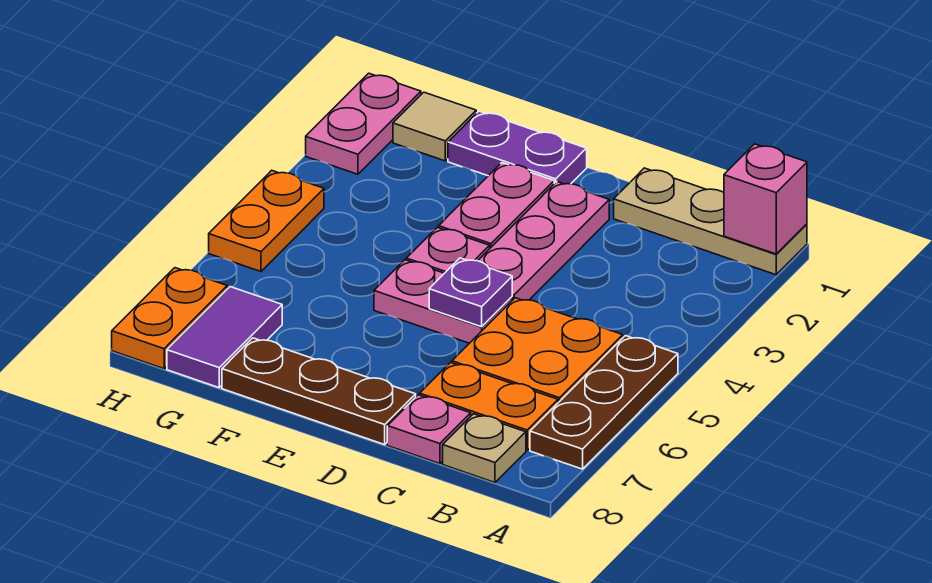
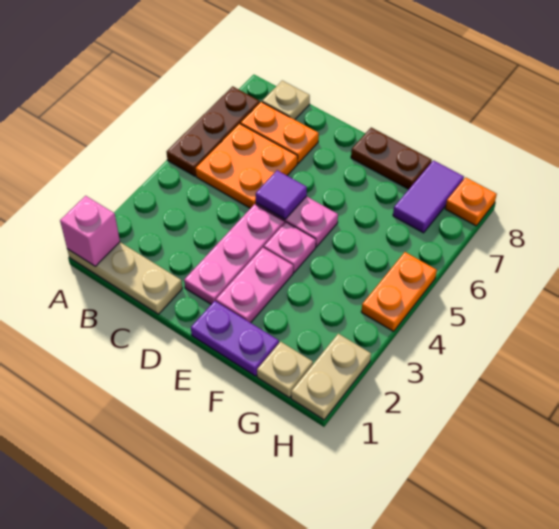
pink plate C8 level 1 -> none
purple plate D5 level 2 -> purple tile D5 level 2
brown plate D8:F8 level 1 -> brown plate E8:F8 level 1
tan tile G1 level 1 -> tan plate G1 level 1
pink plate H1:H2 level 1 -> tan plate H1:H2 level 1
orange plate H7:H8 level 1 -> orange plate H8 level 1

